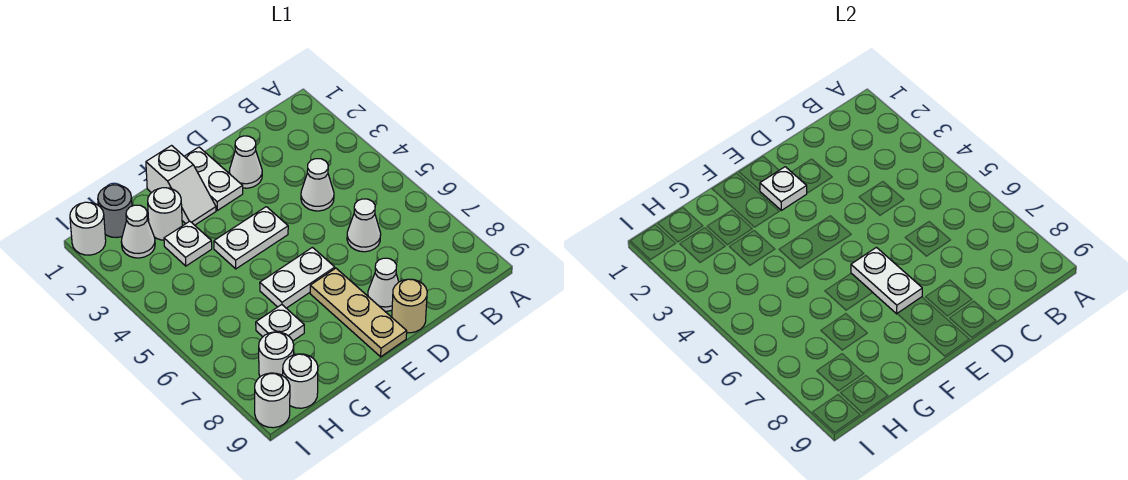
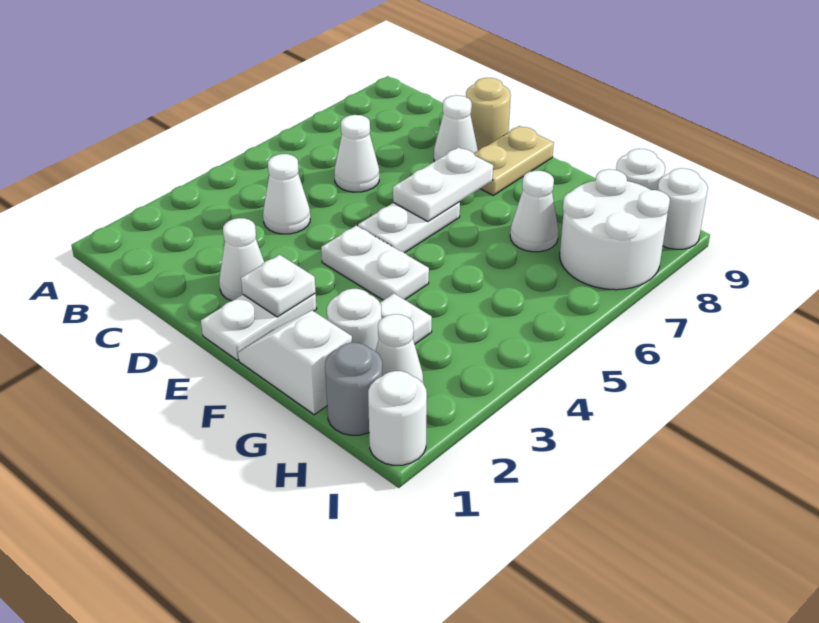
white plate E6:F6 level 1 -> white plate E5:E6 level 1
tan plate E7:E9 level 1 -> tan plate E8:E9 level 1
white slope F1:F2 level 1 top 1 -> white slope F1:G1 level 1 top G
white plate G7 level 1 -> white cone G7 level 1
white round brick H8 level 1 -> white round brick H7:I8 level 1

